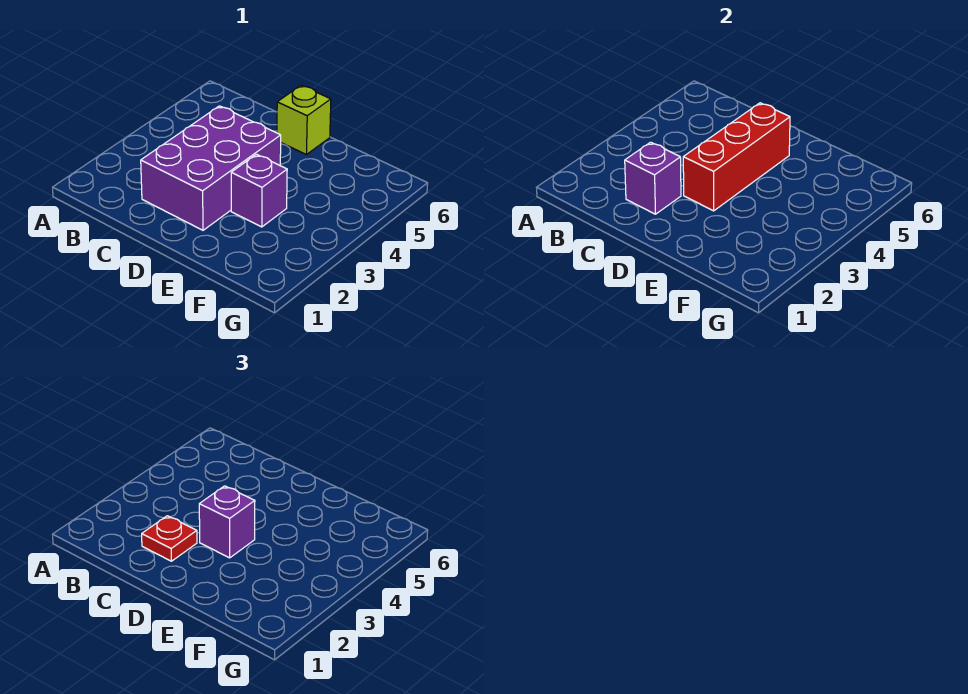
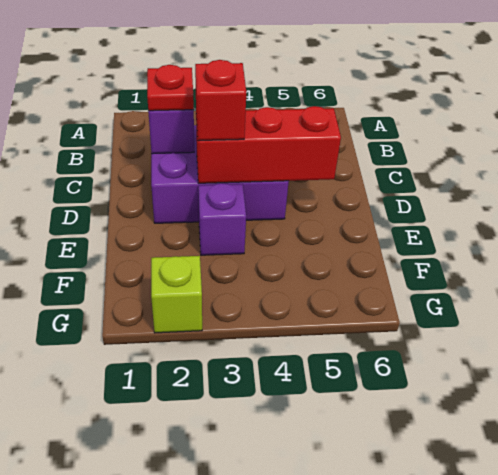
purple brick D3 level 3 -> red brick D3 level 3
lime brick D6 level 1 -> lime brick G2 level 1

